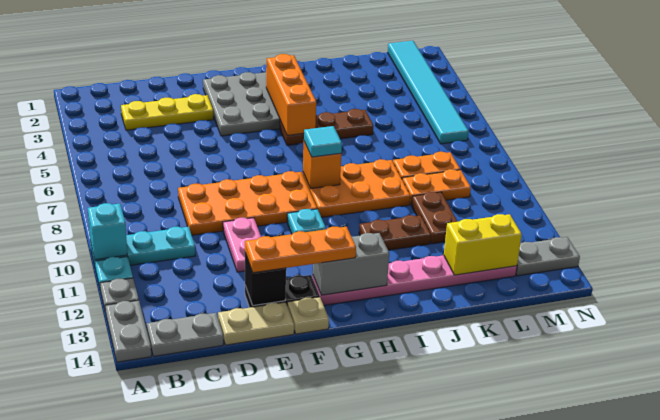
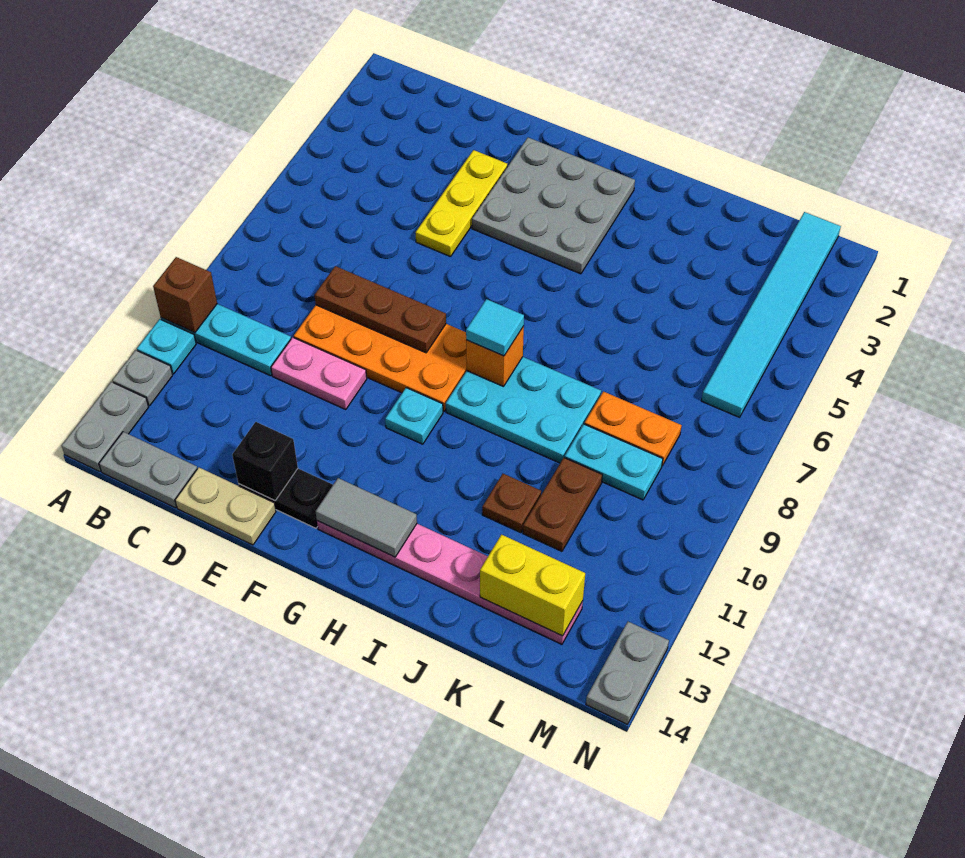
cyan brick A10 level 2 -> brown brick A10 level 2
yellow plate C3:E3 level 1 -> yellow plate E3:E5 level 1
pink plate E10:E11 level 1 -> pink plate D10:E10 level 1
orange plate E13:G13 level 3 -> none
tan plate F14 level 1 -> none
grey brick G13:H13 level 2 -> grey tile G13:H13 level 2
orange brick H3:H5 level 2 -> none
brown plate H5:J5 level 1 -> brown plate D8:F8 level 2
orange plate H8:J9 level 1 -> cyan plate H8:J9 level 1
brown plate I11:J11 level 1 -> brown plate J11 level 1
orange plate K9:L9 level 1 -> cyan plate K9:L9 level 1
grey plate M13:N13 level 1 -> grey plate N13:N14 level 1

